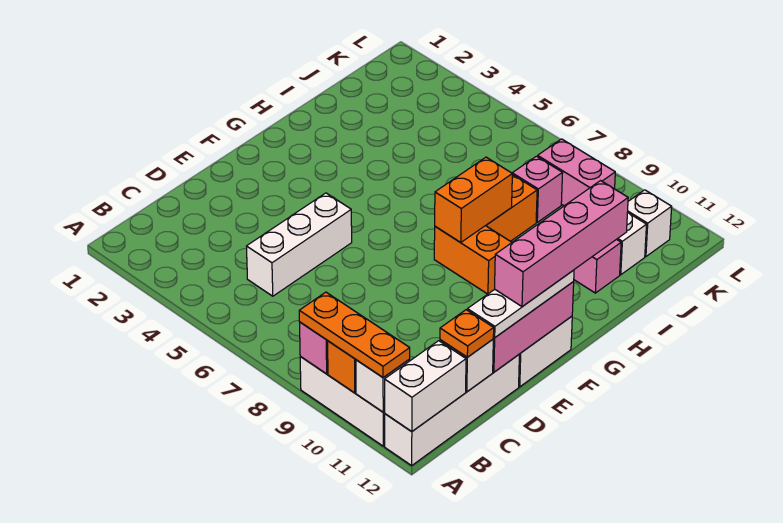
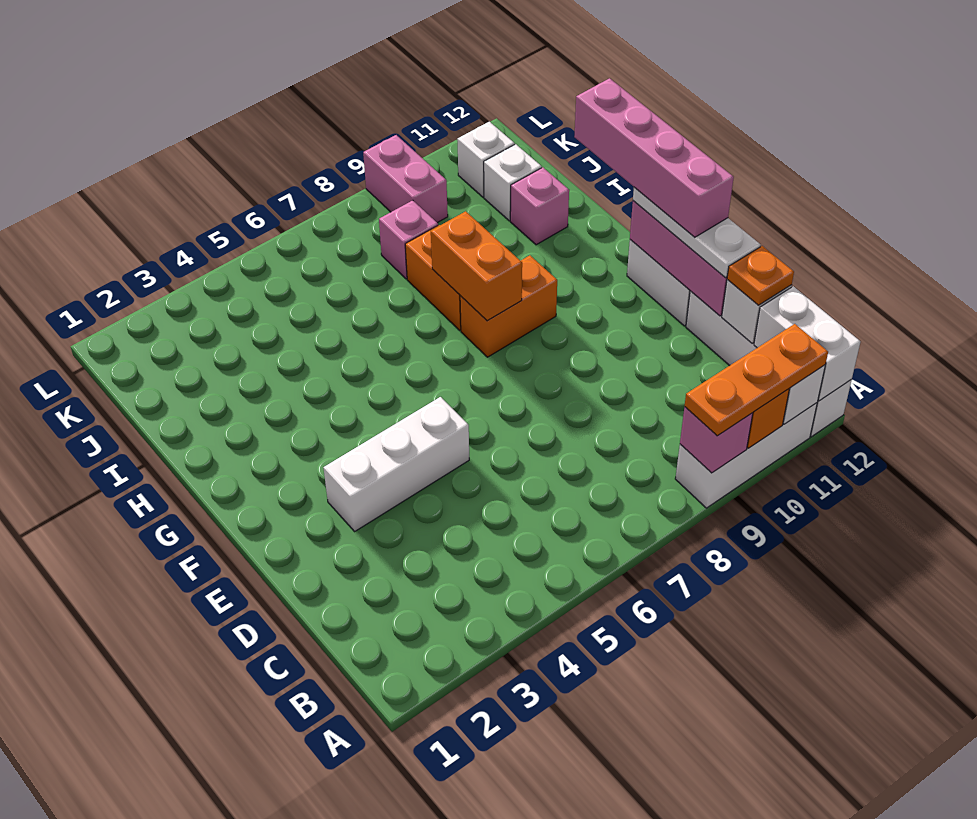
white brick C5:E5 level 1 -> white brick E3:E5 level 1
pink brick K8:K9 level 1 -> pink brick K9:L9 level 1

